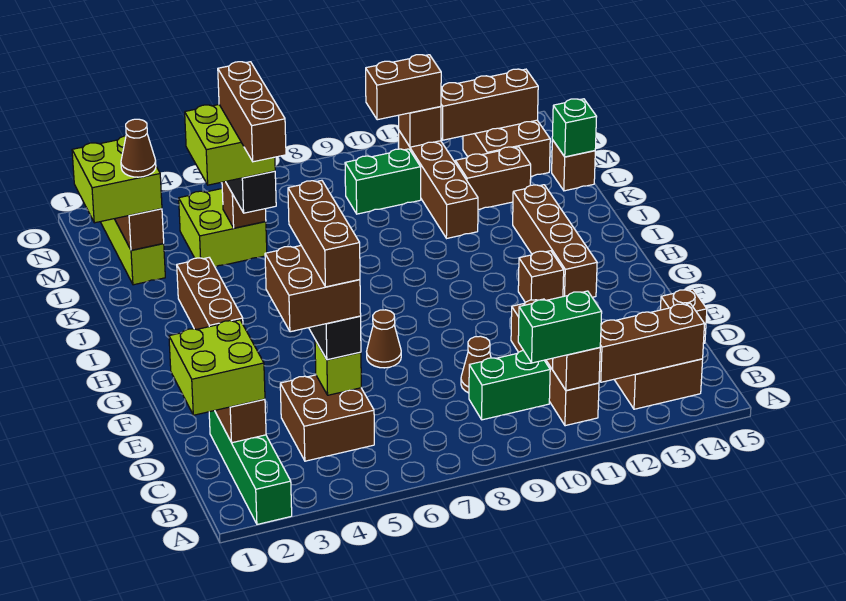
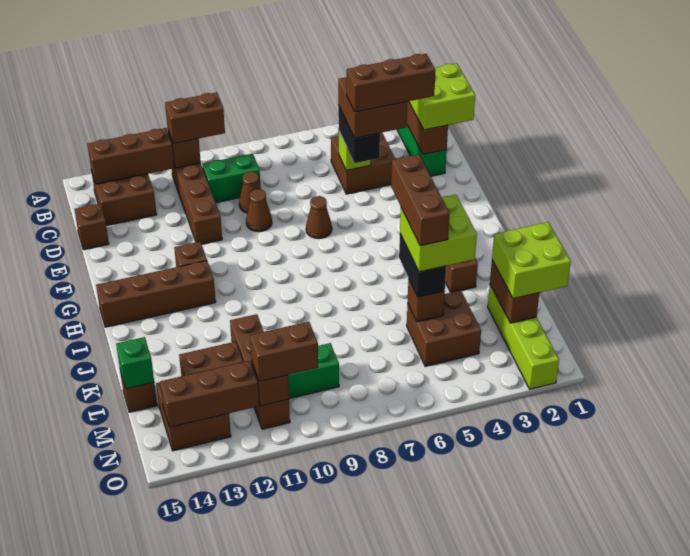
green brick B10:B11 level 3 -> brown brick B10:B11 level 3
brown brick D5:F5 level 5 -> brown brick E3:E5 level 5
brown brick G13:J13 level 1 -> brown brick H12:H15 level 1
brown cone L2 level 4 -> brown cone E9 level 1
lime brick L4:M5 level 1 -> brown brick L4:M5 level 1

